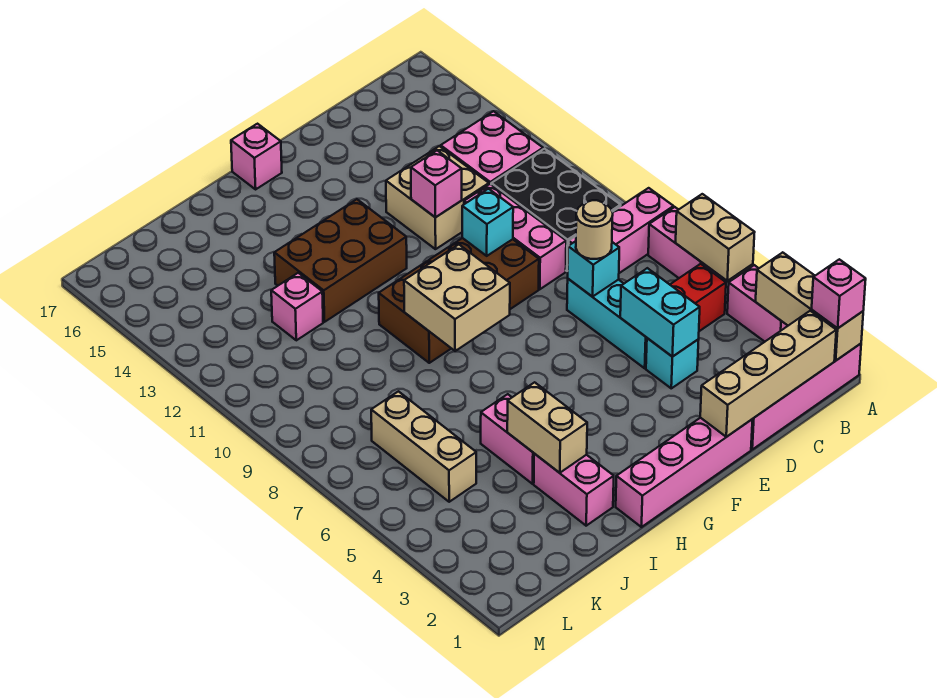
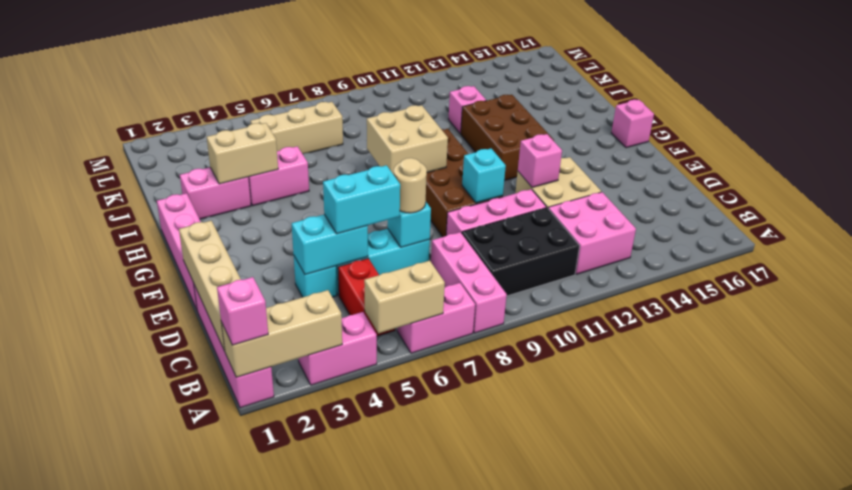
none -> cyan brick D5:D6 level 3

